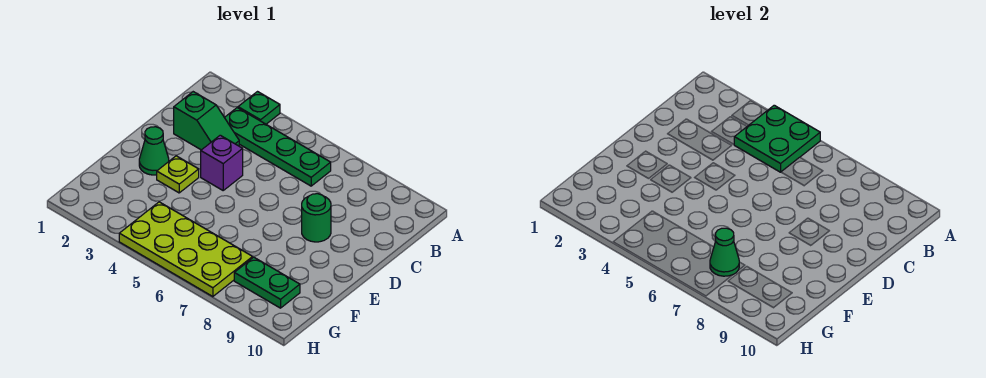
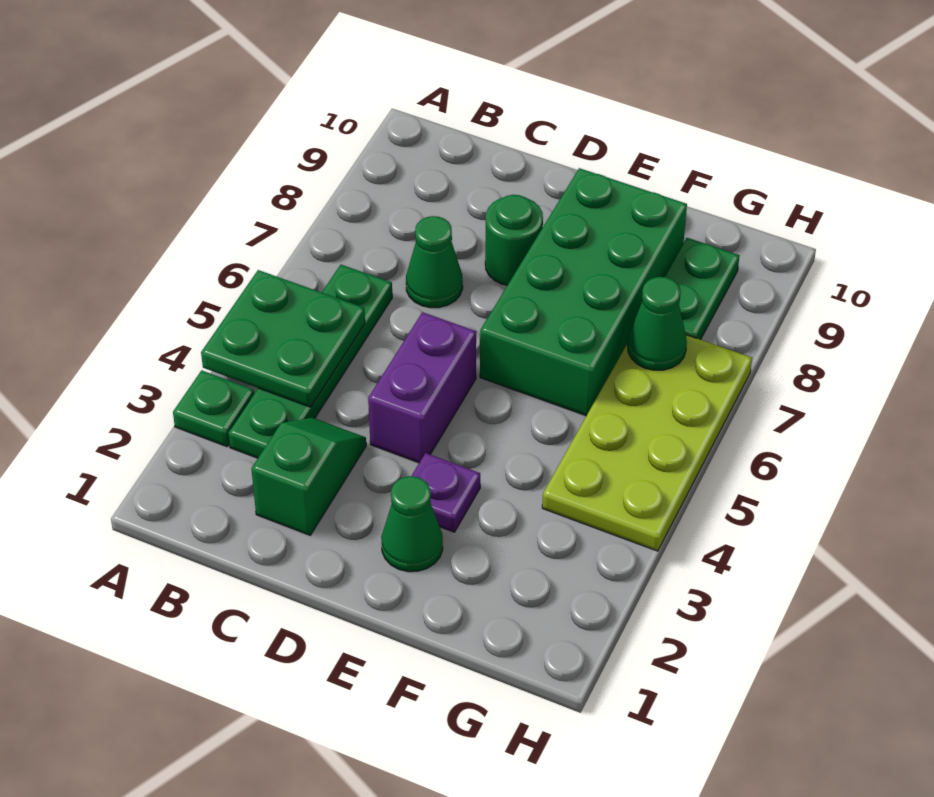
none -> green cone C7 level 1
purple brick D4 level 1 -> purple brick D4:D5 level 1
lime plate E3 level 1 -> purple plate E3 level 1
none -> green brick E6:F9 level 1

